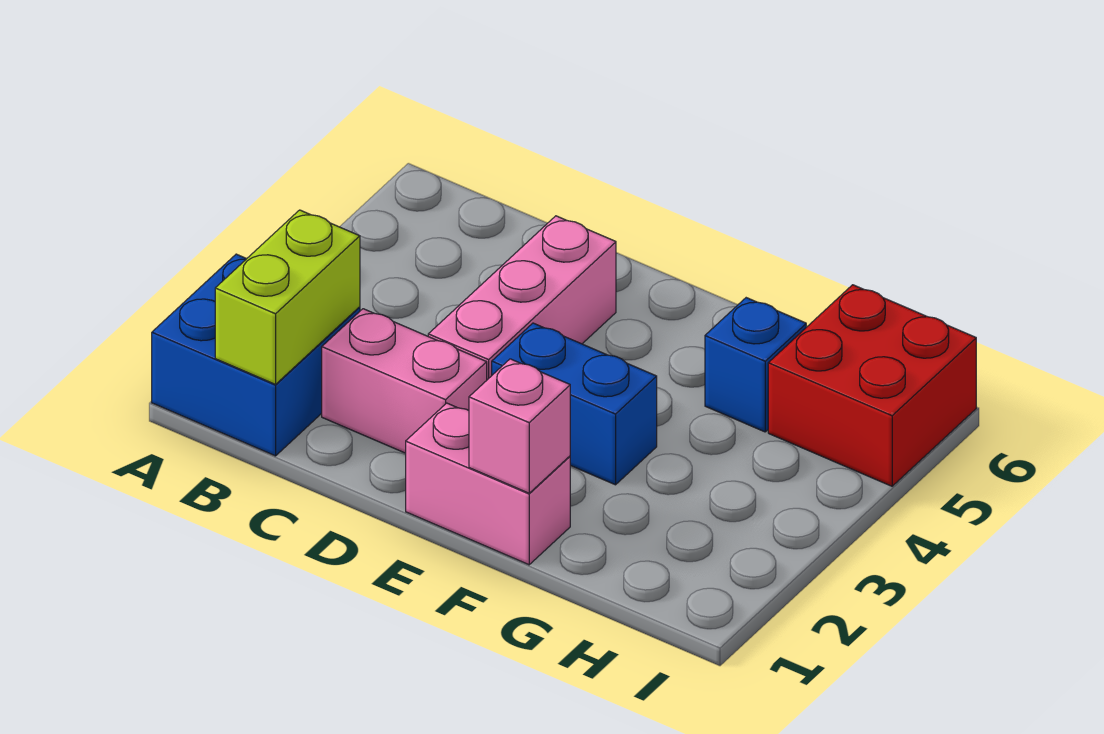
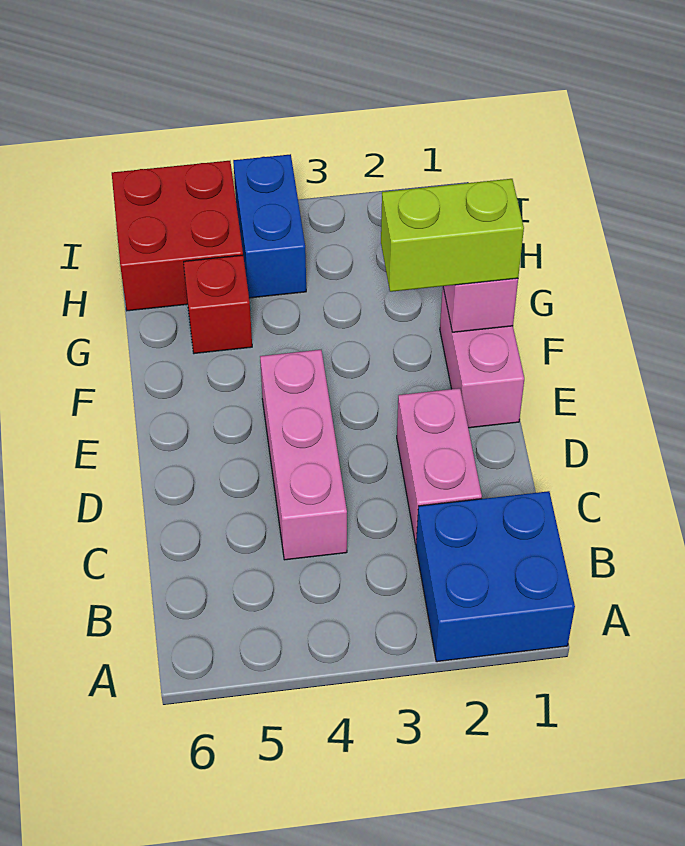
lime brick B1:B2 level 2 -> lime brick F1:F2 level 3
pink brick D3:D5 level 1 -> pink brick C4:E4 level 1
blue brick E3:F3 level 1 -> blue brick H4:I4 level 1
blue brick G5 level 1 -> red brick G5 level 1

